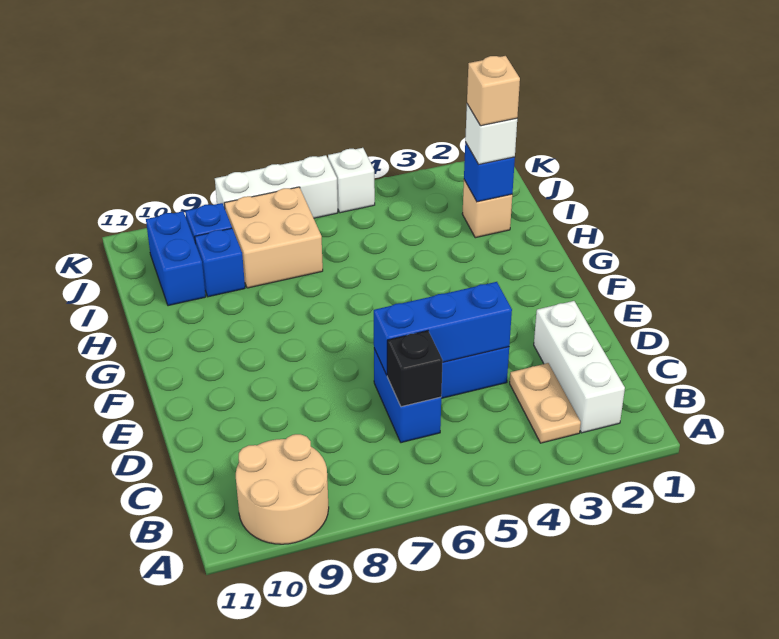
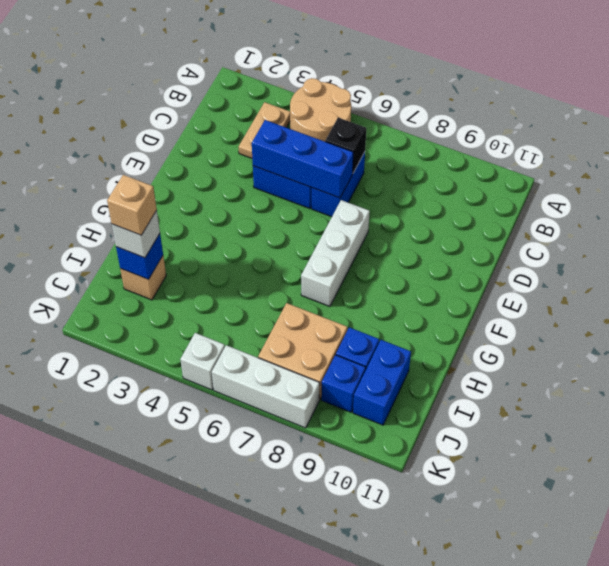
tan round brick A9:B10 level 1 -> tan round brick A4:B5 level 1
white brick B2:D2 level 1 -> white brick E7:G7 level 1

